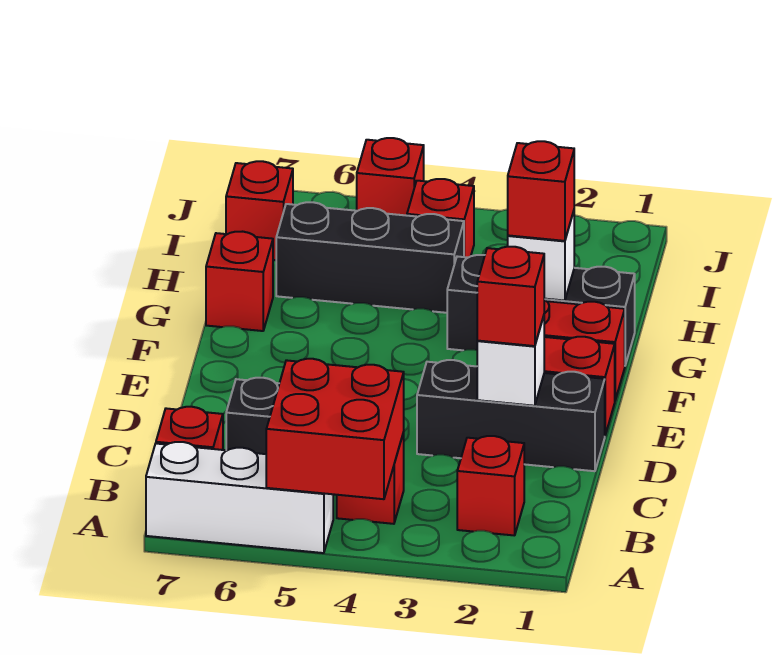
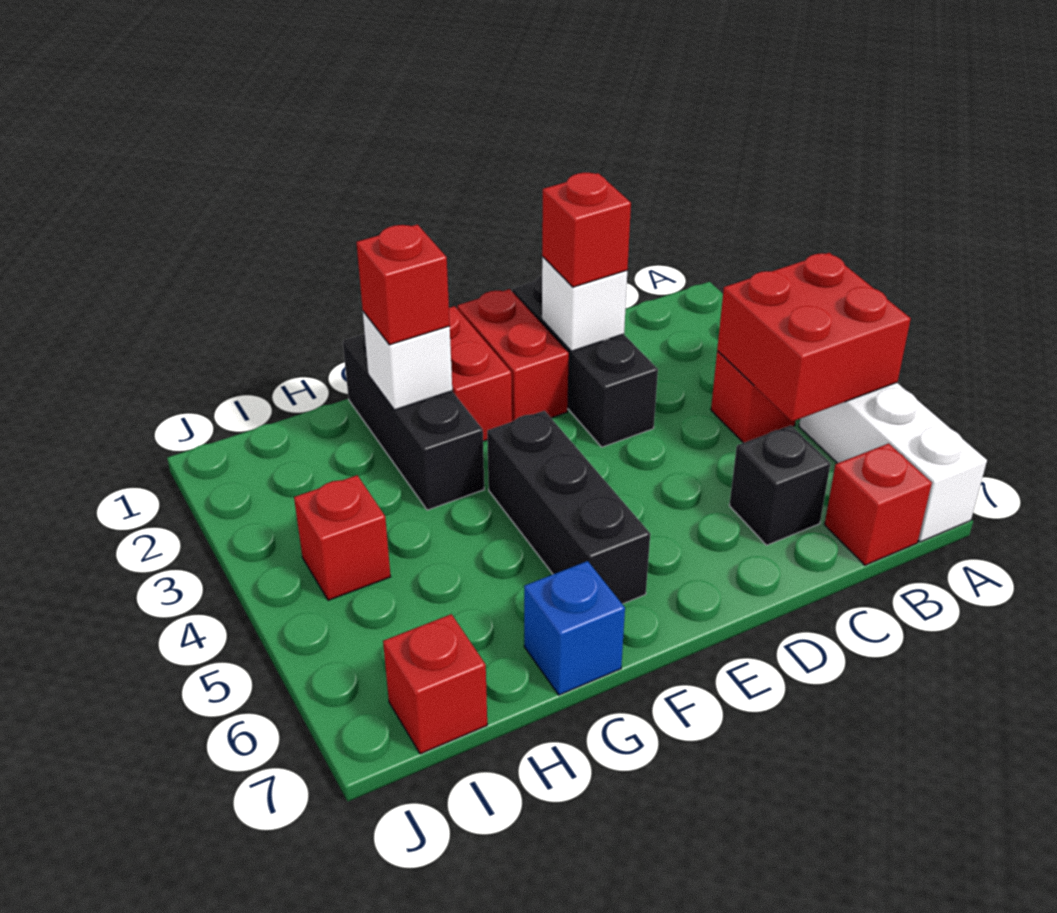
red brick B2 level 1 -> none
red brick G7 level 1 -> blue brick G7 level 1
black brick H4:H6 level 1 -> black brick F4:F6 level 1
red brick J5 level 1 -> none

